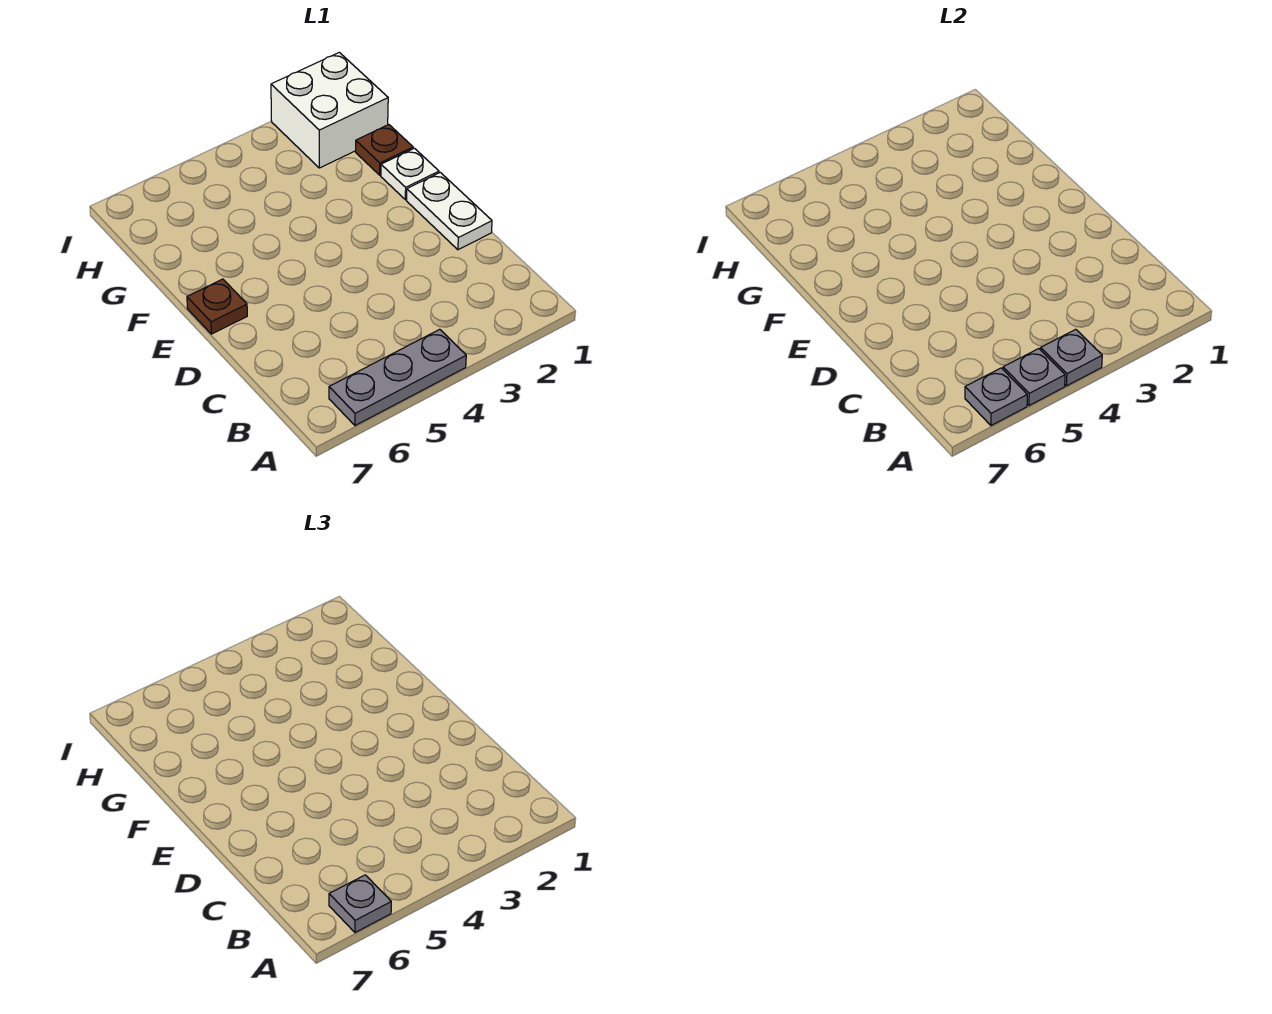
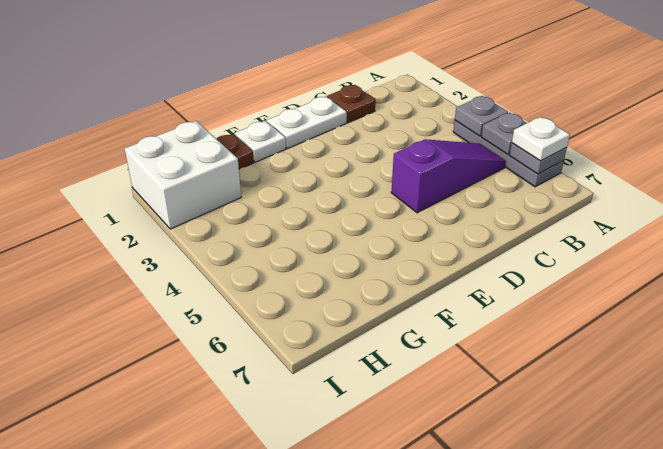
grey plate A6 level 3 -> white plate A6 level 3
none -> purple slope B5:D5 level 1 top D
brown plate E7 level 1 -> brown plate C1 level 1

